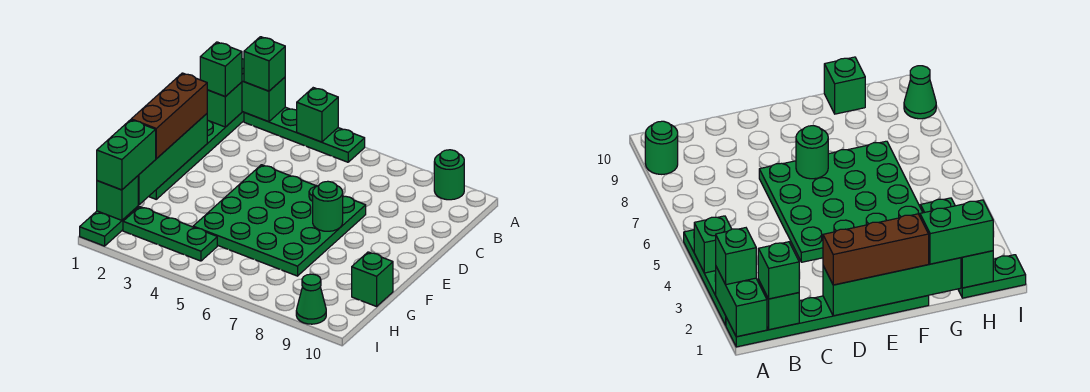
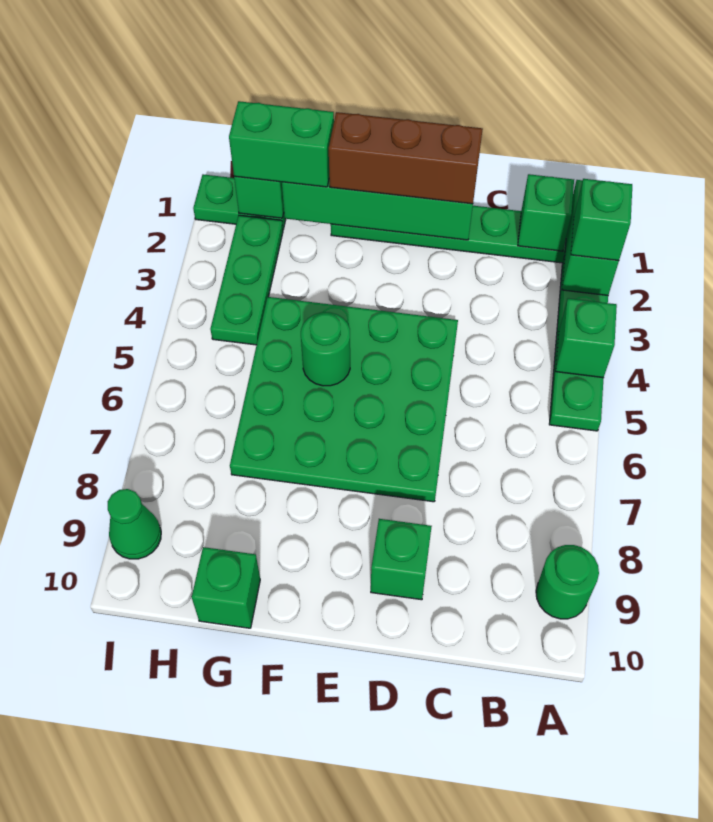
green brick B1 level 3 -> green brick D9 level 1
green round brick E7 level 2 -> green round brick F5 level 2

